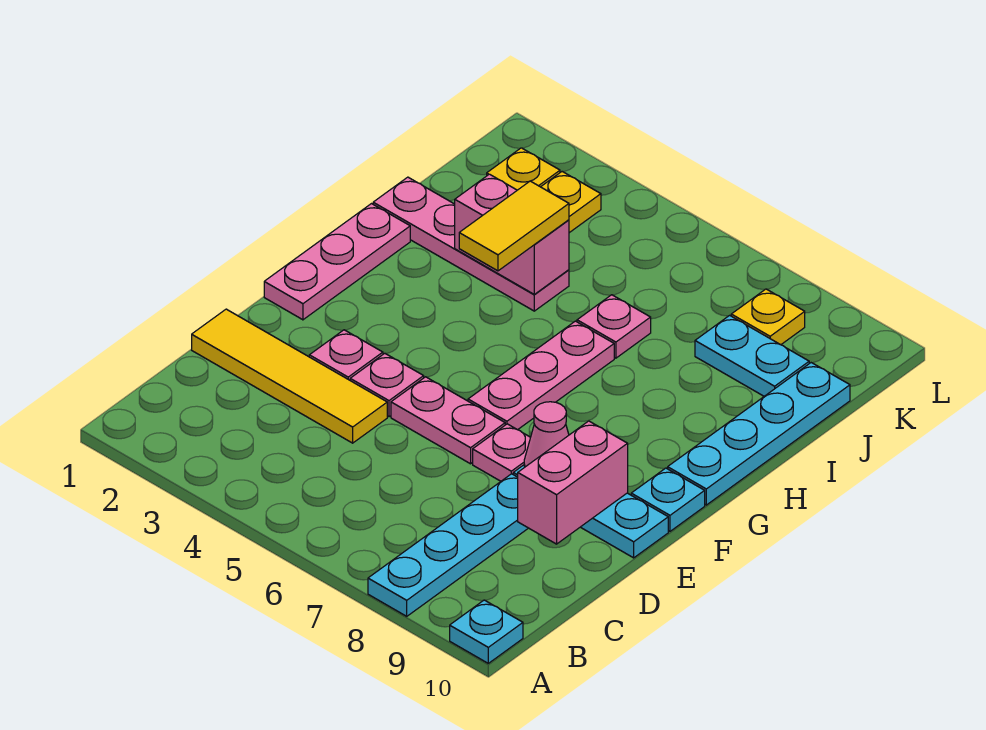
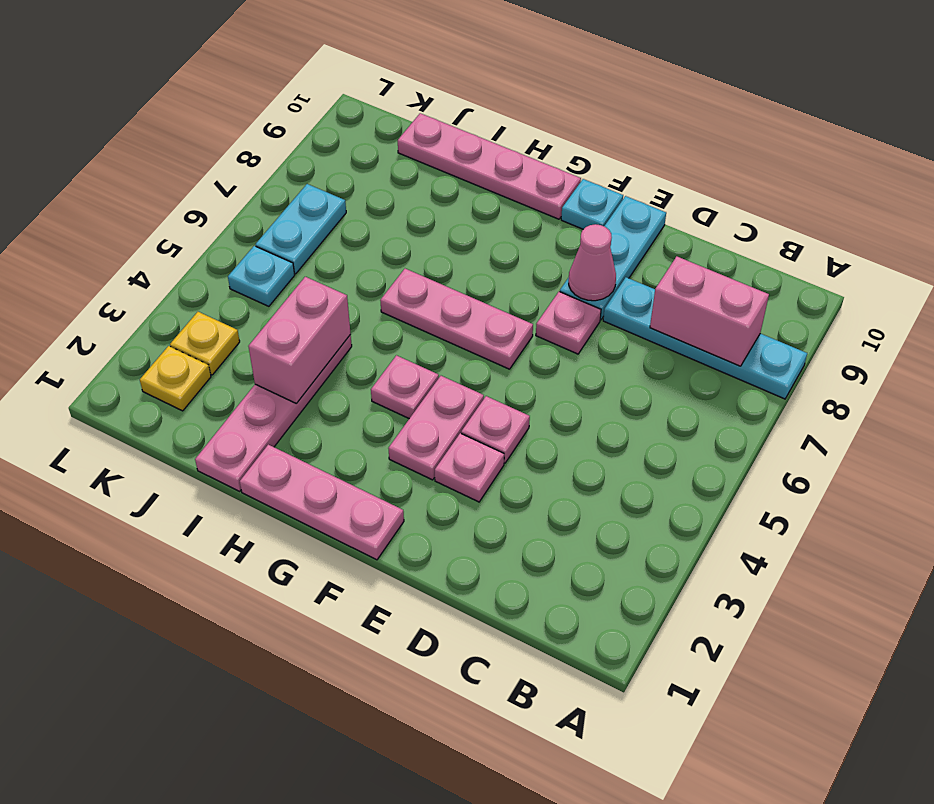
cyan plate A10 level 1 -> cyan plate K5 level 1
yellow tile D1:D4 level 1 -> none
pink brick D9:E9 level 2 -> pink brick B8:C8 level 2
pink plate E5:E6 level 1 -> pink plate F3:F4 level 1
cyan plate G10:J10 level 1 -> pink plate G10:J10 level 1
yellow tile H4:I4 level 3 -> none
pink plate I6 level 1 -> pink plate G4 level 1
cyan plate J8:J9 level 1 -> cyan plate K6:K7 level 1
yellow plate K8 level 1 -> none

